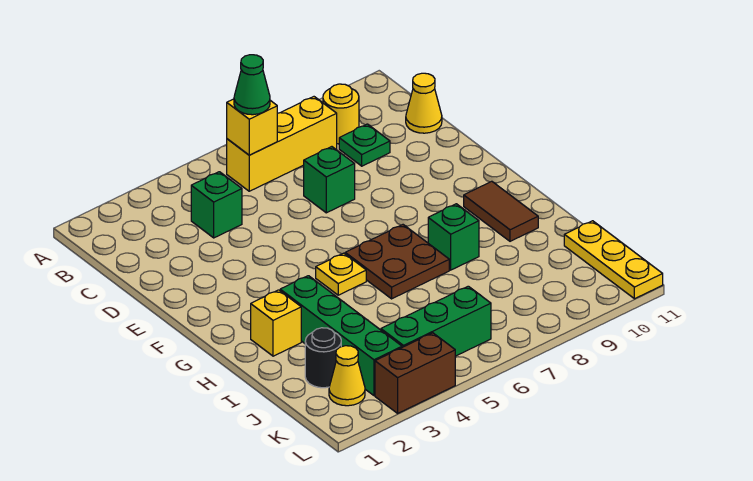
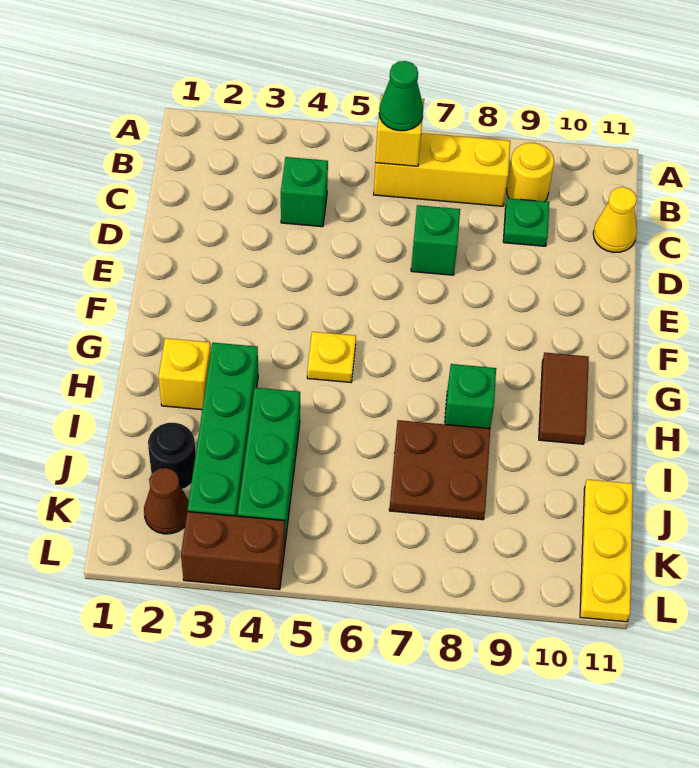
brown plate G6:H7 level 1 -> brown plate I7:J8 level 1
yellow cone K2 level 1 -> brown cone K2 level 1
green brick K4:K6 level 1 -> green brick I4:K4 level 1

